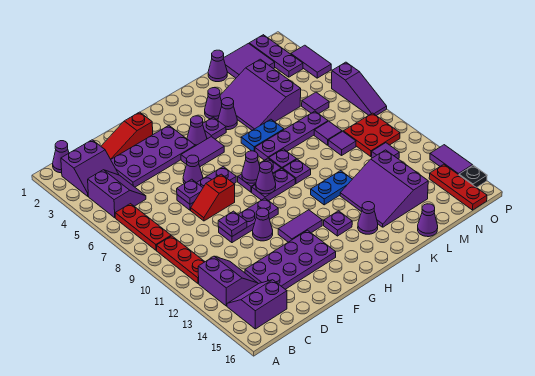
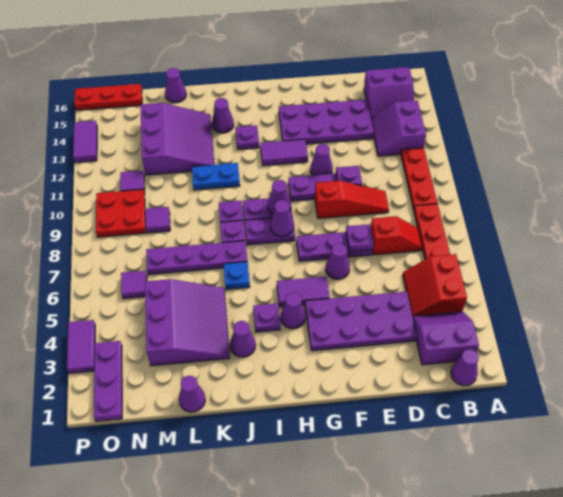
purple slope B4:C5 level 1 top B -> red slope B4:C5 level 1 top B
red slope D2:F2 level 1 top F -> red slope D9:F9 level 1 top F
red slope E8:F8 level 1 top F -> red slope C7:D7 level 1 top D
purple cone J4 level 1 -> none
blue plate J6:K6 level 1 -> blue plate J6 level 1
purple tile M1:N2 level 1 -> none
purple tile M8 level 1 -> none
red plate O14:O16 level 1 -> red plate N16:P16 level 1
purple slope P6:P8 level 1 top 6 -> none
black plate P15 level 1 -> none

